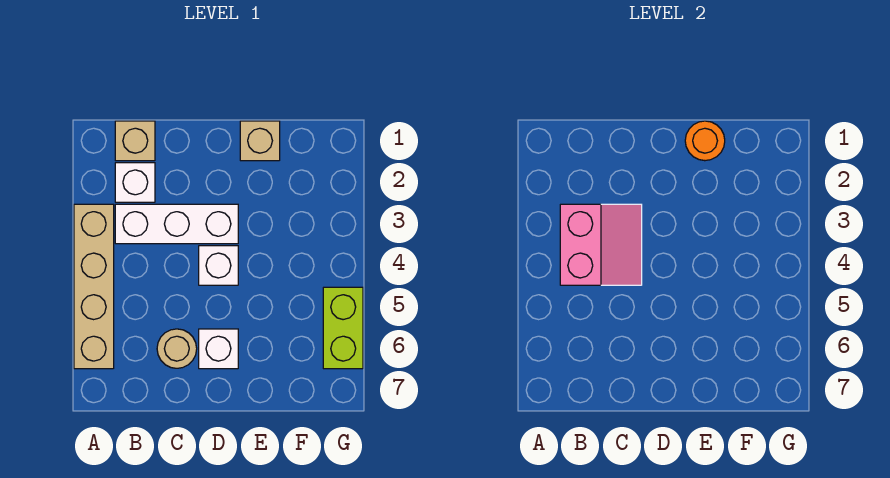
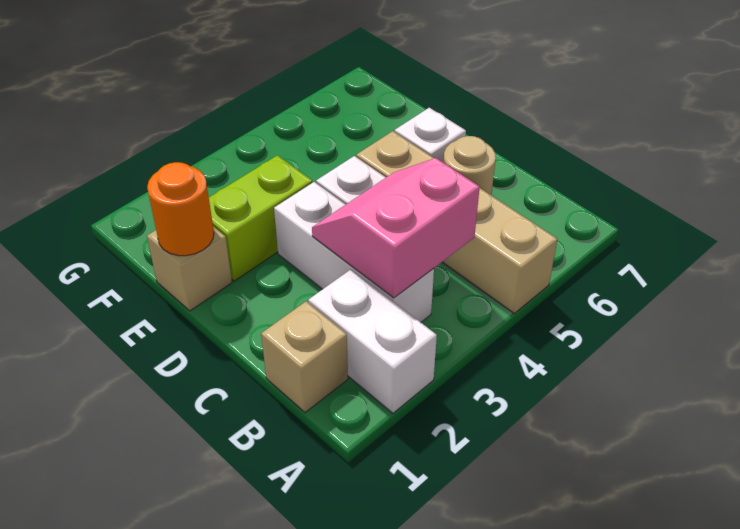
tan brick A3:A6 level 1 -> tan brick A5:D5 level 1
white brick B2 level 1 -> white brick A2:B2 level 1
lime brick G5:G6 level 1 -> lime brick E2:E3 level 1

